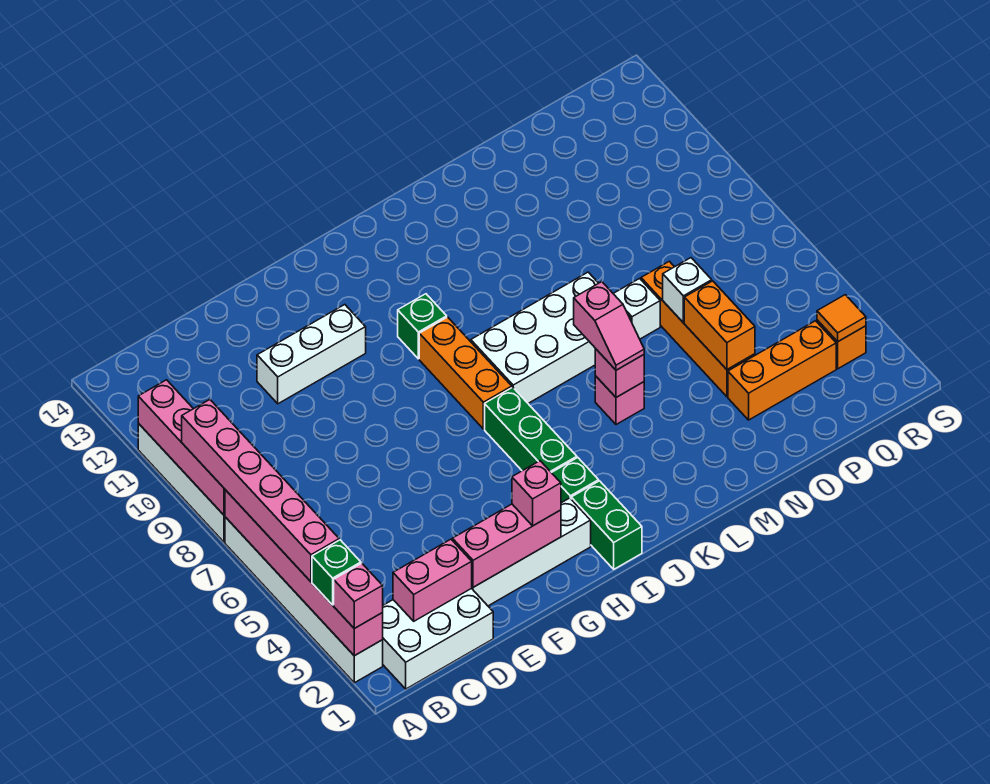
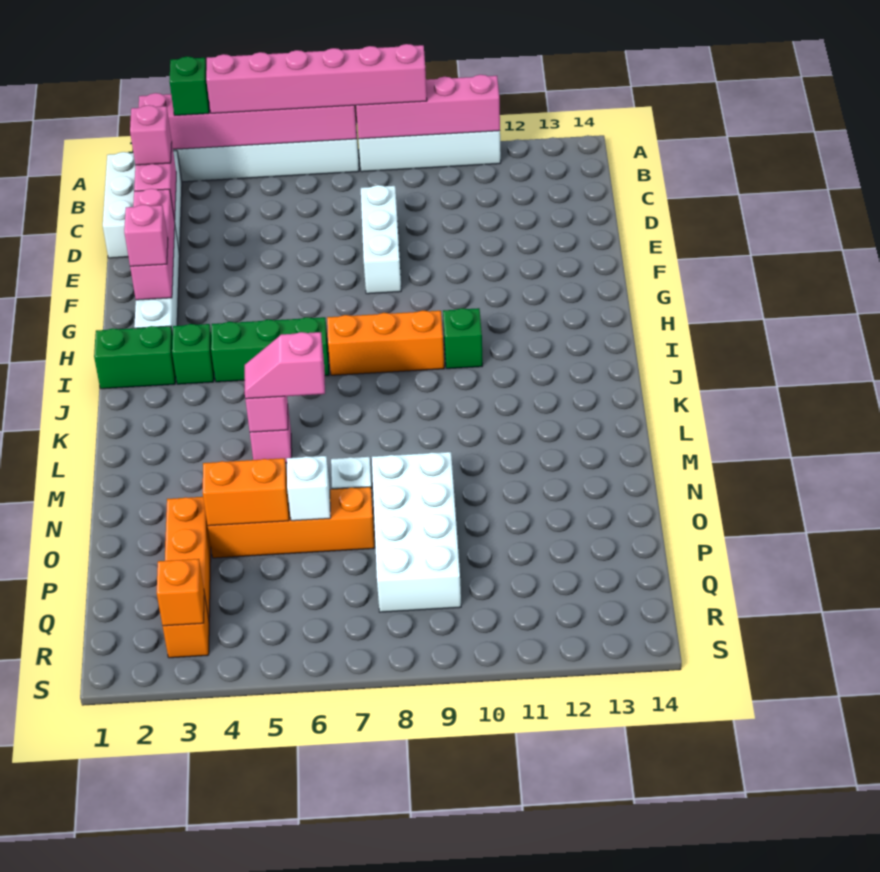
pink brick A2 level 3 -> pink brick C2 level 3
white brick E11:G11 level 1 -> white brick D8:F8 level 1
white brick J7:M8 level 1 -> white brick N8:Q9 level 1
orange tile R3 level 2 -> orange brick R3 level 2

